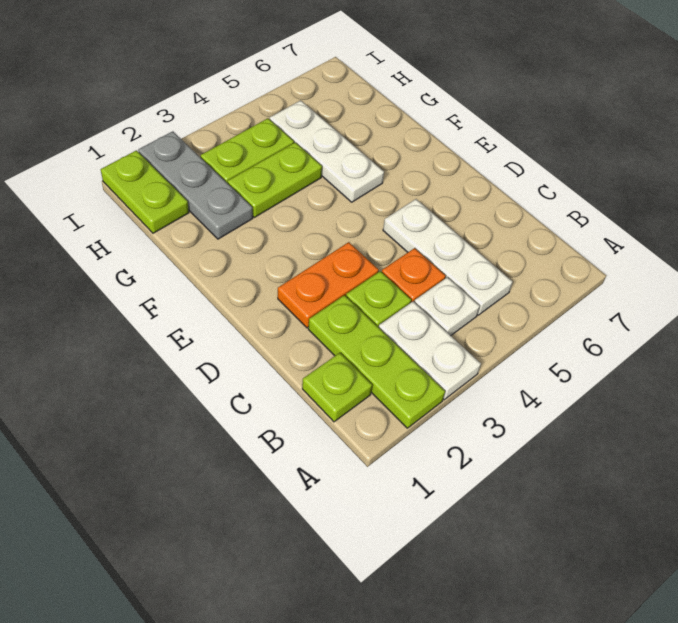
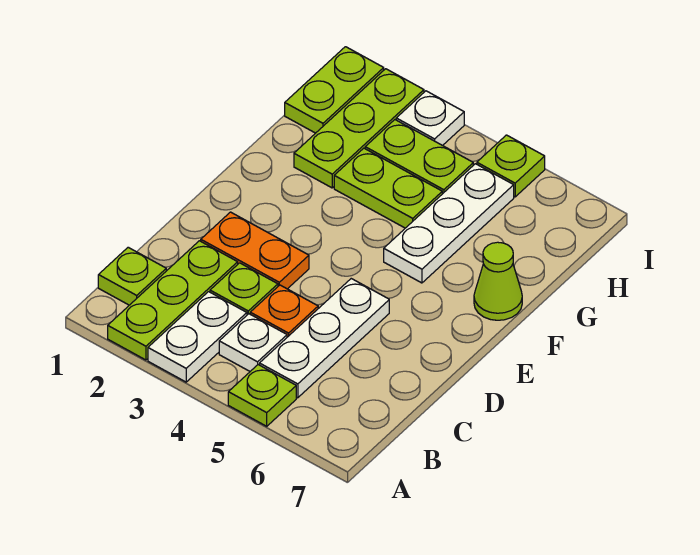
none -> lime plate A5 level 1
none -> lime cone F7 level 1
grey plate G2:I2 level 1 -> lime plate G2:I2 level 1
none -> white plate I3 level 1
none -> lime plate I5 level 1

